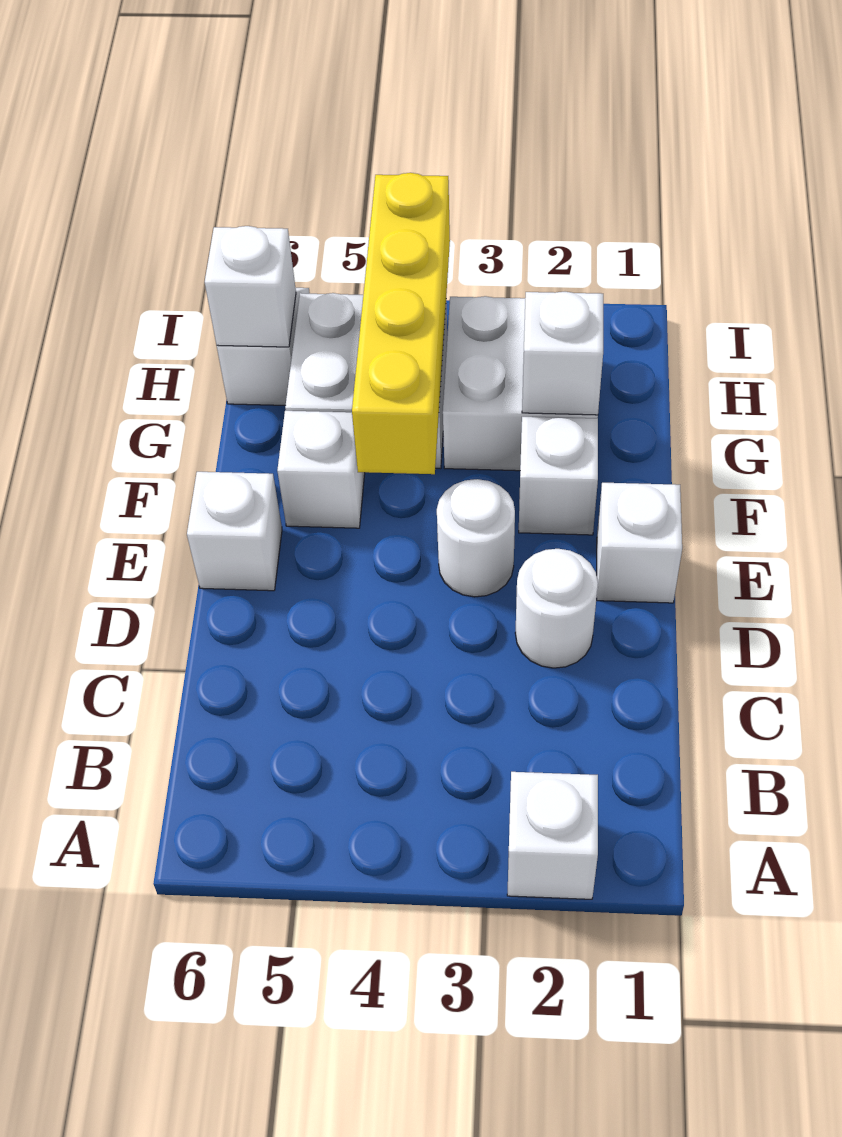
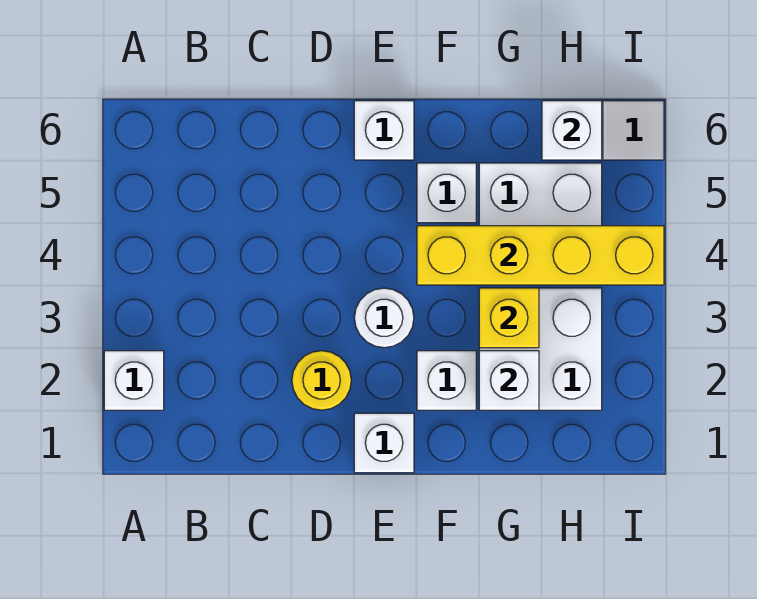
white round brick D2 level 1 -> yellow round brick D2 level 1
none -> yellow brick G3 level 2

